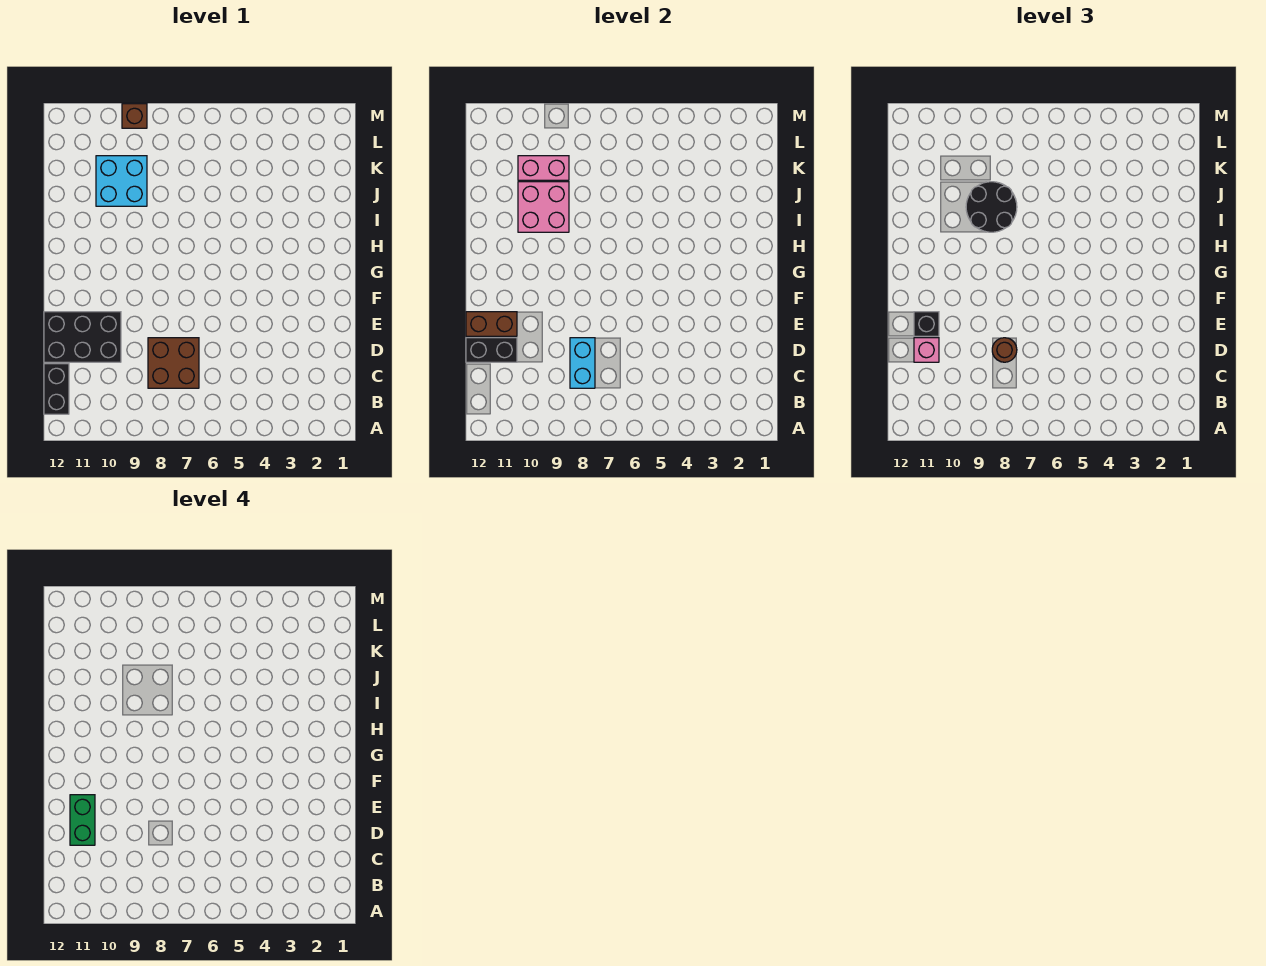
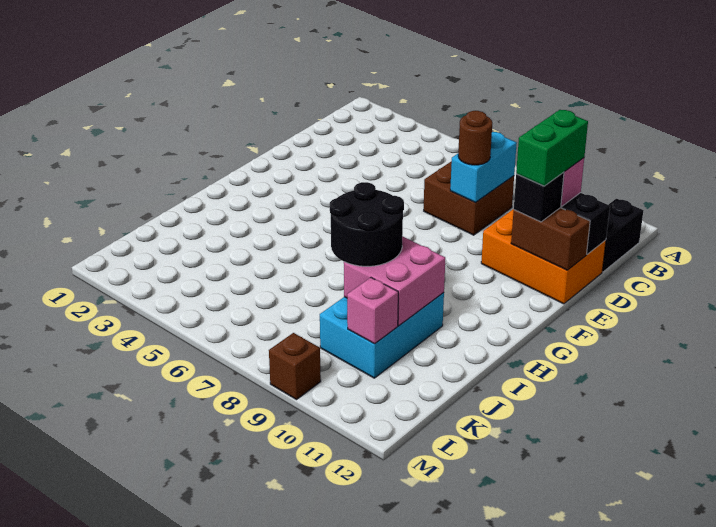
black brick D10:E12 level 1 -> orange brick D10:E12 level 1
cyan brick J9:K10 level 1 -> cyan brick I9:K10 level 1
pink brick K9:K10 level 2 -> pink brick K10 level 2

